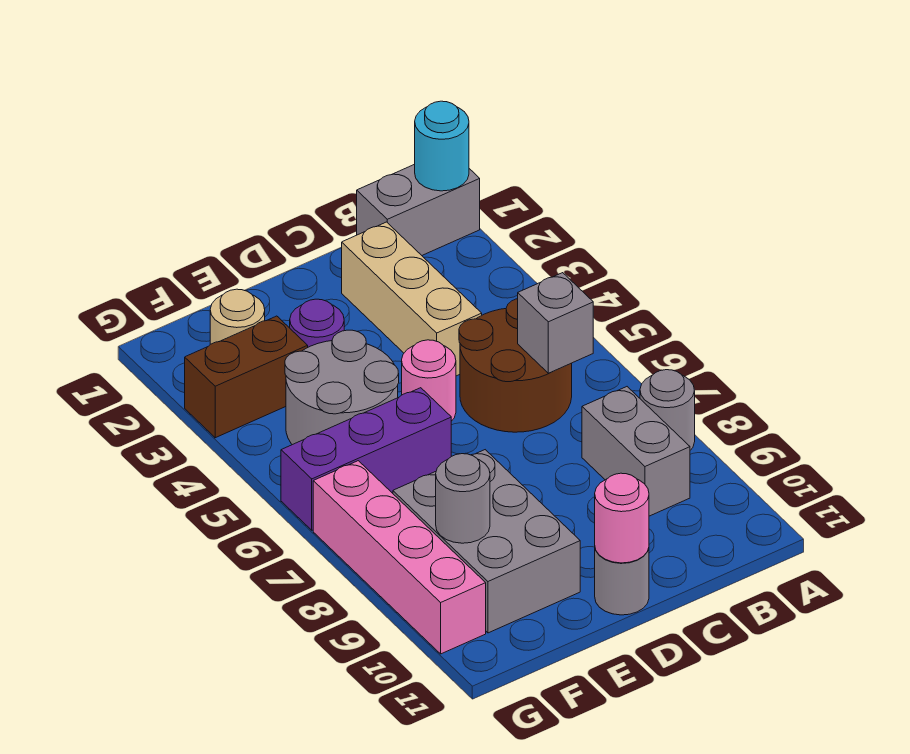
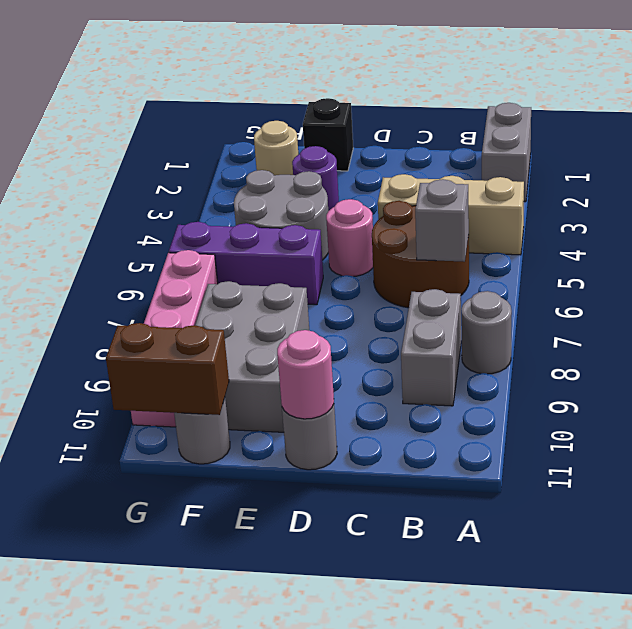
grey brick A1:B1 level 1 -> grey brick A1:A2 level 1
cyan round brick A1 level 2 -> none
tan brick C2:C4 level 1 -> tan brick A4:C4 level 1
none -> black brick E1 level 1
brown brick F3:G3 level 1 -> brown brick F11:G11 level 2
grey round brick F9 level 2 -> grey round brick F11 level 1

